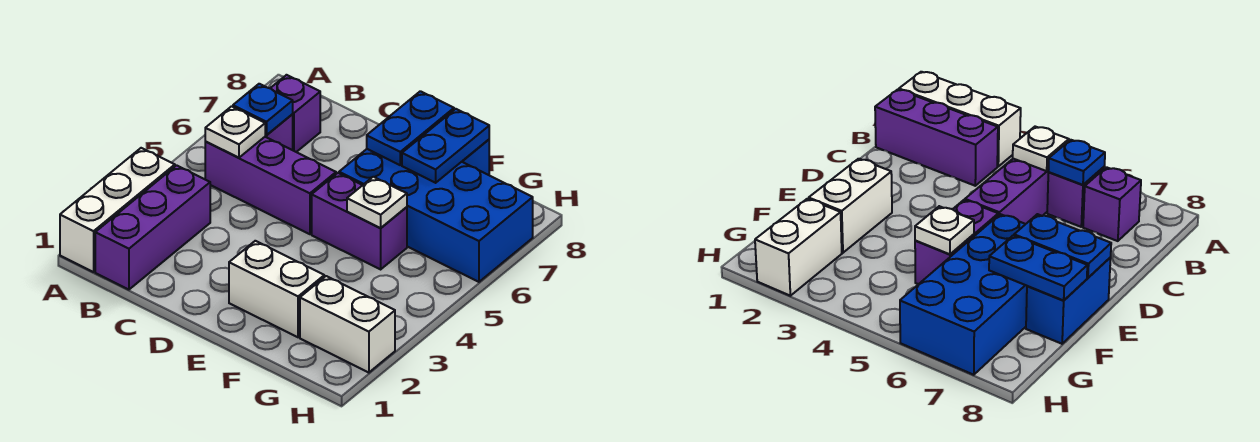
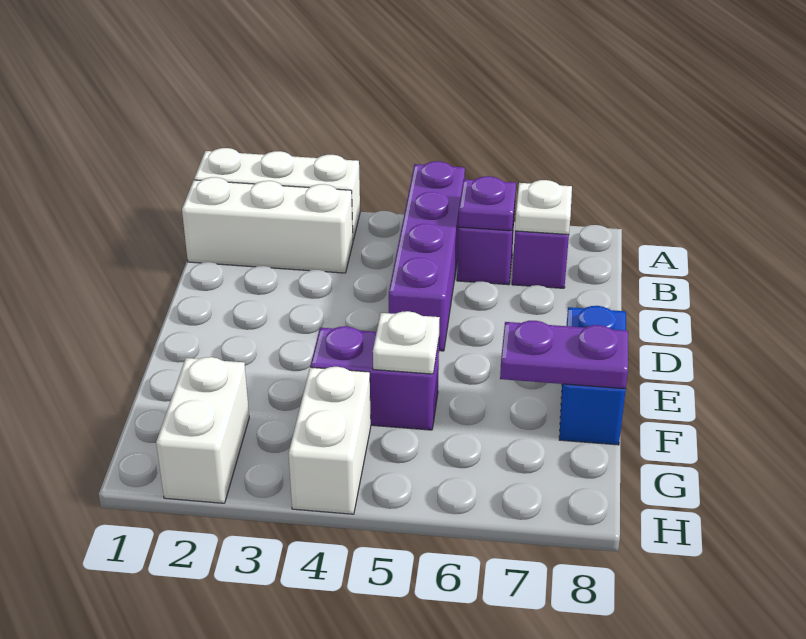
purple brick B1:B3 level 1 -> white brick B1:B3 level 1
purple brick B5:D5 level 1 -> purple brick A5:D5 level 1
white plate B5 level 2 -> white plate B7 level 2
blue plate B6 level 2 -> purple plate B6 level 2
white brick E2:F2 level 1 -> white brick G4:H4 level 1
purple brick E5:F5 level 1 -> purple brick F4:F5 level 1
blue brick E6:H7 level 1 -> none
blue plate E7:E8 level 2 -> none
blue plate F7:F8 level 2 -> purple plate F7:F8 level 2

